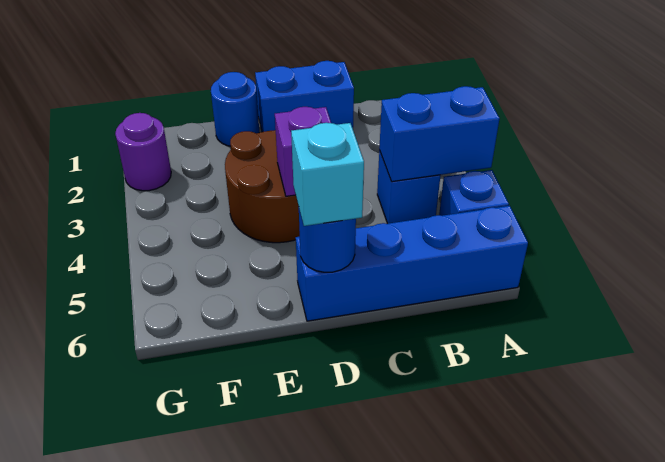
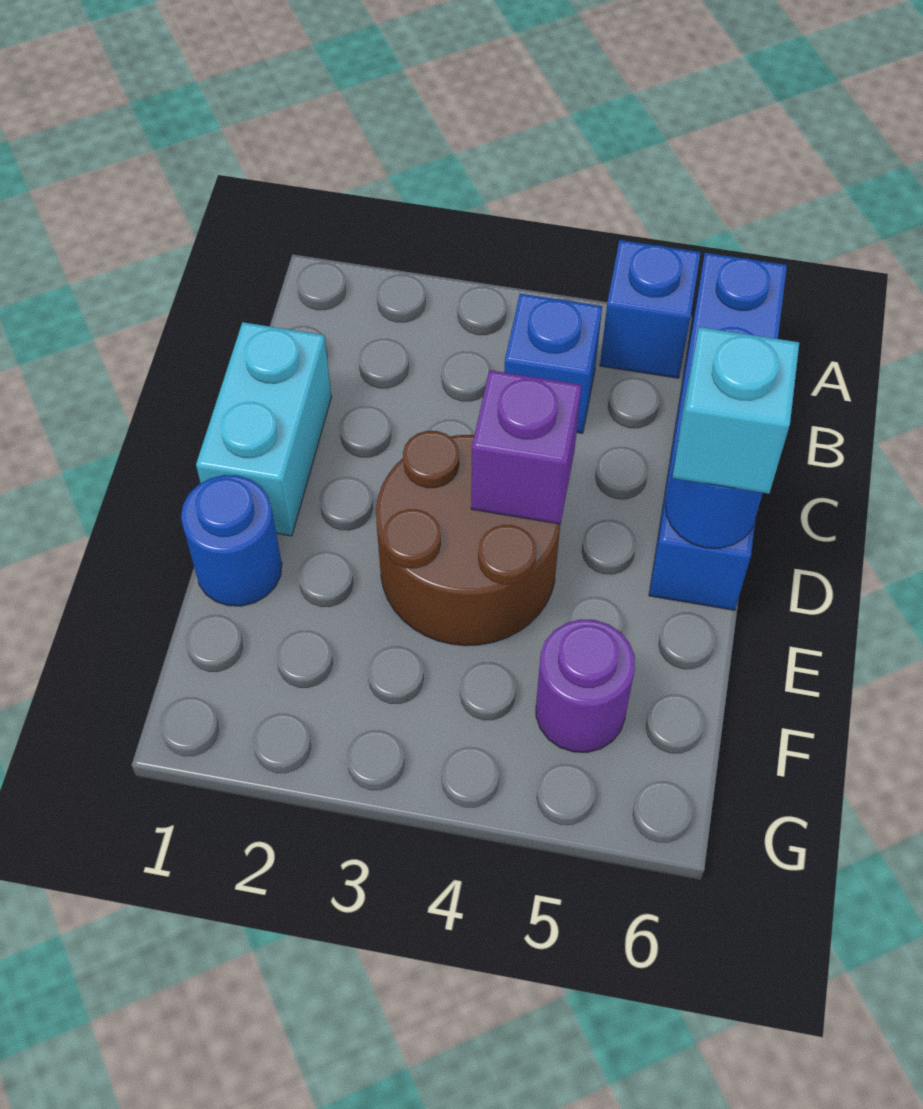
blue brick A4:B4 level 2 -> none
blue brick C1:D1 level 1 -> cyan brick C1:D1 level 1
purple round brick G2 level 1 -> purple round brick F5 level 1

